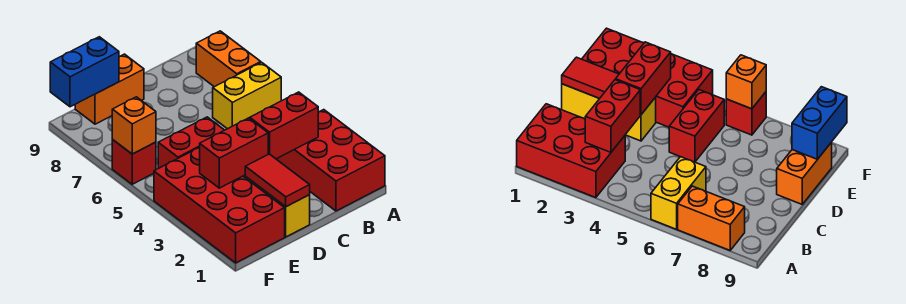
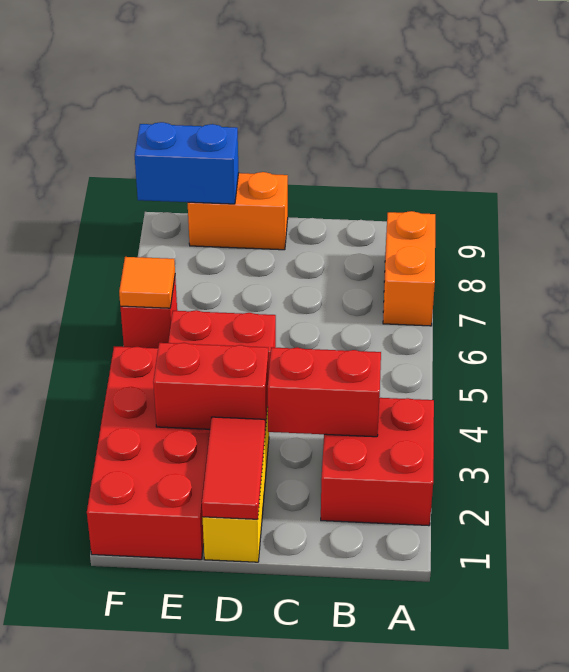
red brick A1:B3 level 1 -> red brick A2:B3 level 1
yellow brick A6:B6 level 1 -> none
orange brick F6 level 2 -> orange tile F6 level 2

